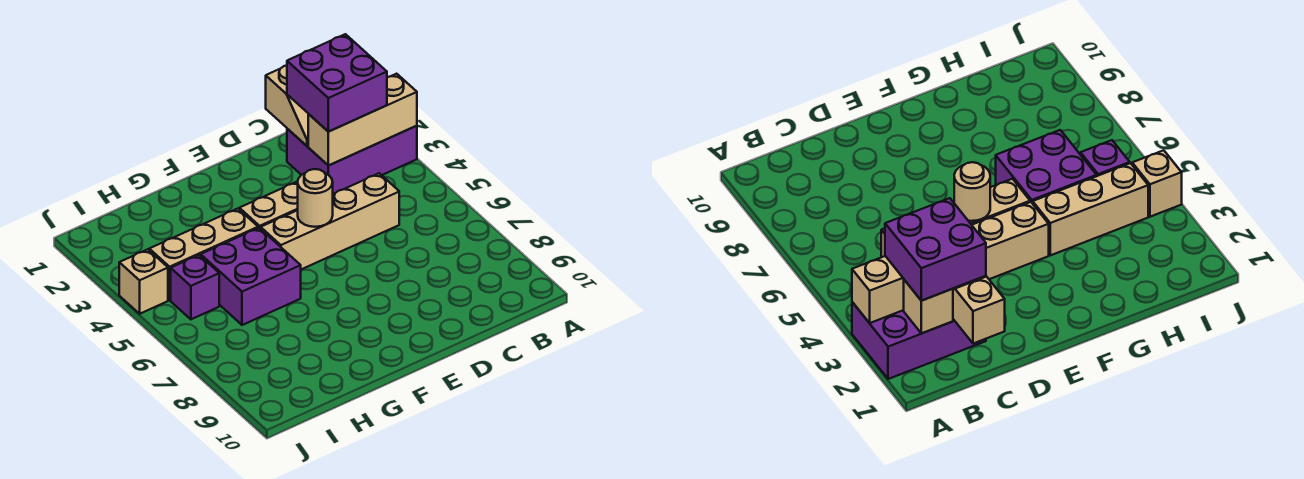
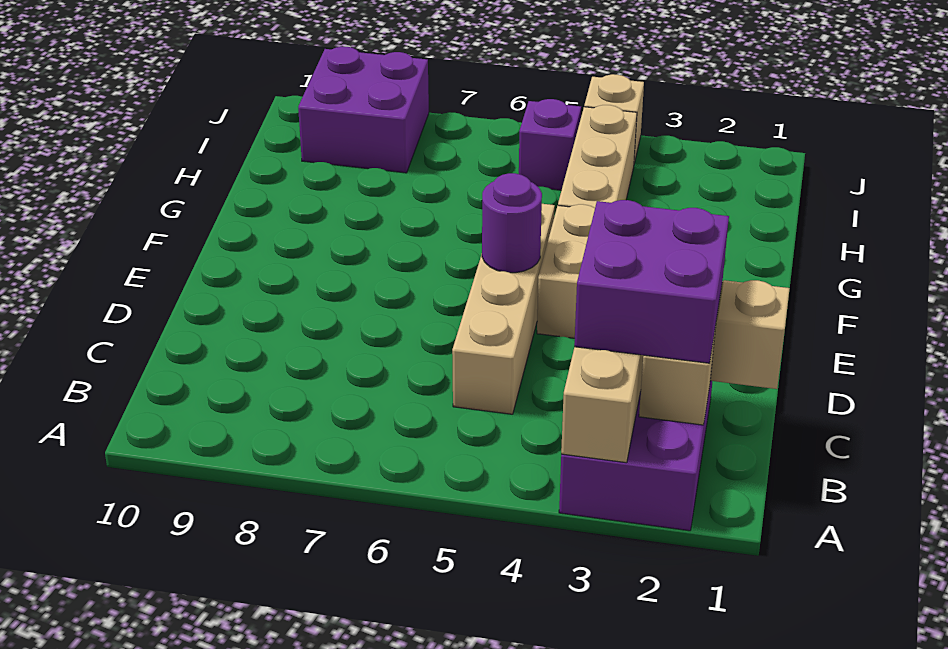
tan round brick E5 level 2 -> purple round brick E5 level 2
purple brick G5:H6 level 1 -> purple brick I8:J9 level 1

